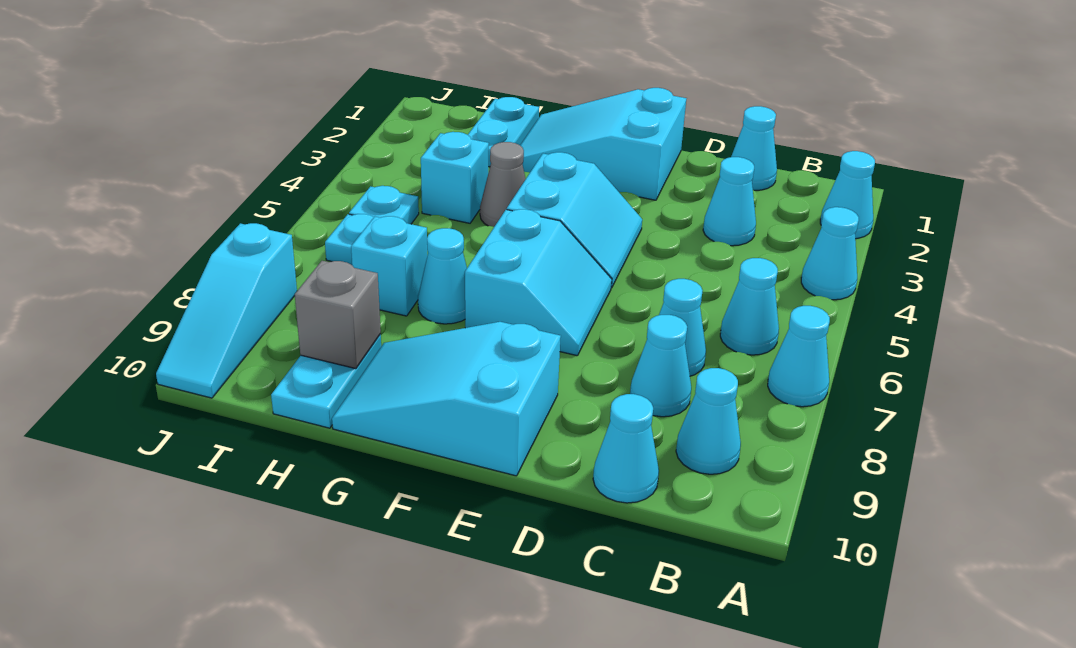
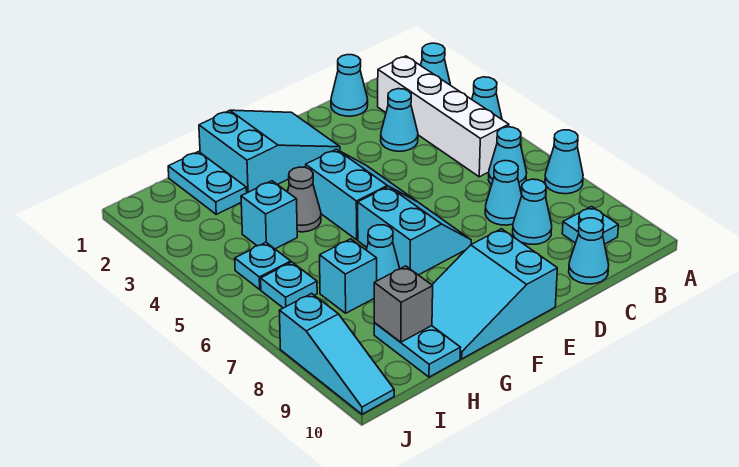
none -> white brick B2:B5 level 1
cyan cone B9 level 1 -> cyan plate B9 level 1
cyan slope E1:G2 level 1 top E -> cyan slope E1:G2 level 1 top G

